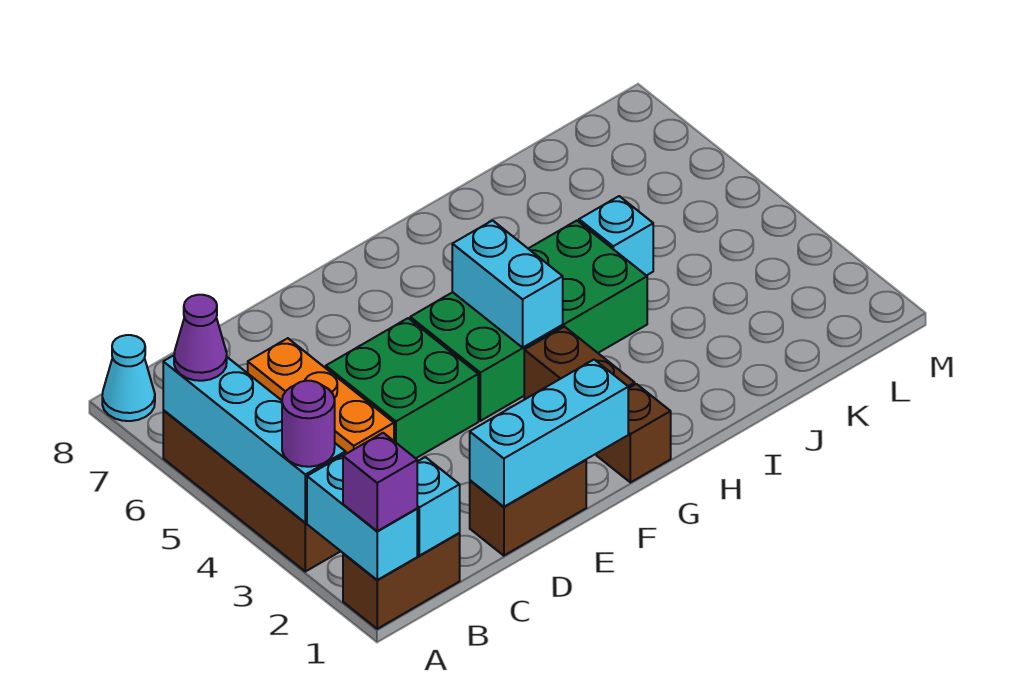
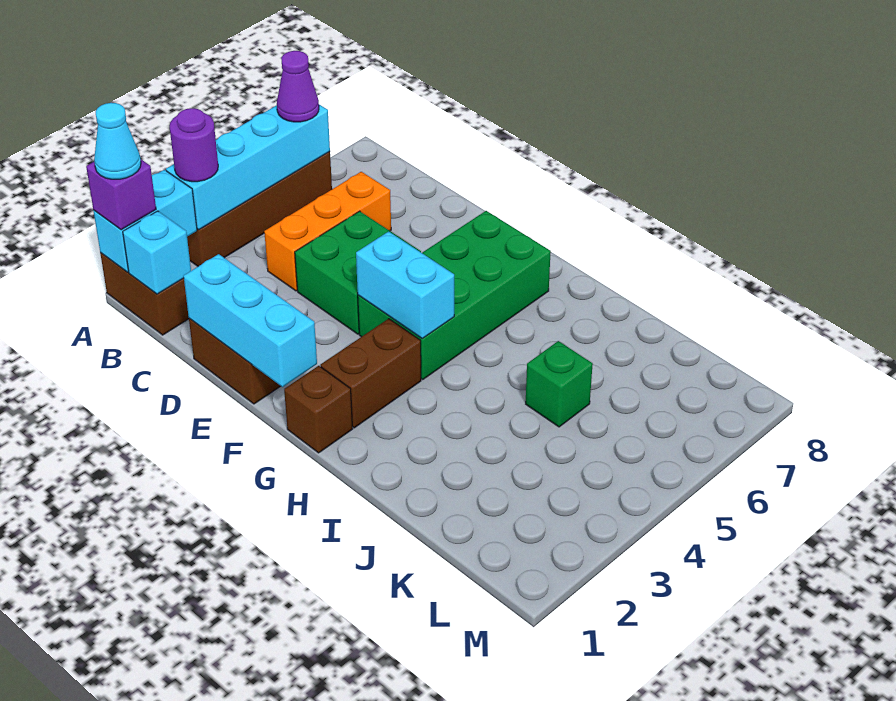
cyan cone A8 level 1 -> cyan cone A1 level 4
green brick F4:I5 level 1 -> green brick F4:G7 level 1
cyan brick G4:G5 level 2 -> cyan brick F4:G4 level 2
cyan brick J5 level 1 -> green brick J5 level 1

